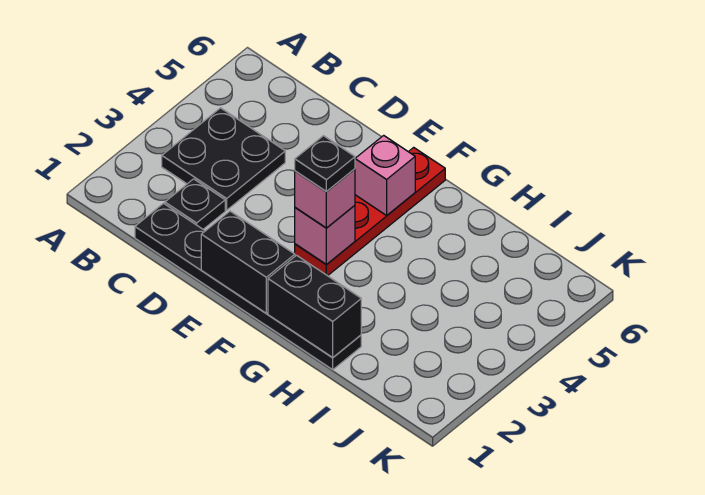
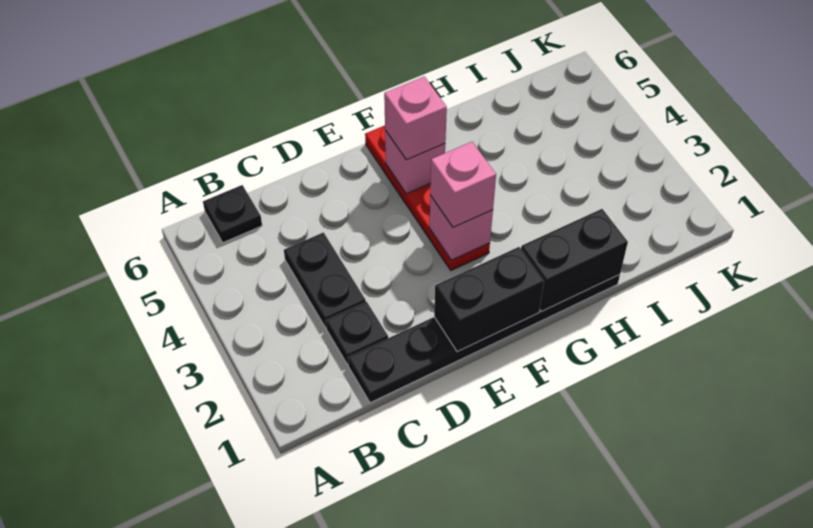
black plate B3:C4 level 1 -> black plate C3:C4 level 1
black plate F3 level 4 -> black plate B6 level 1
none -> pink brick F5 level 3

